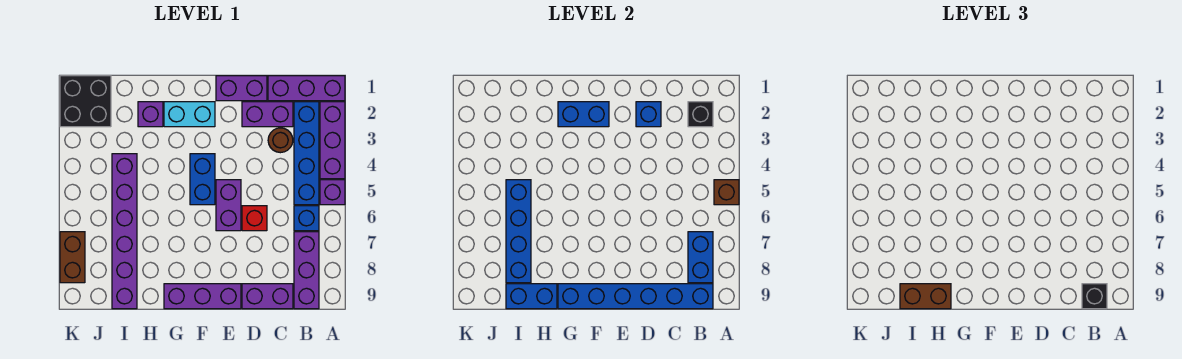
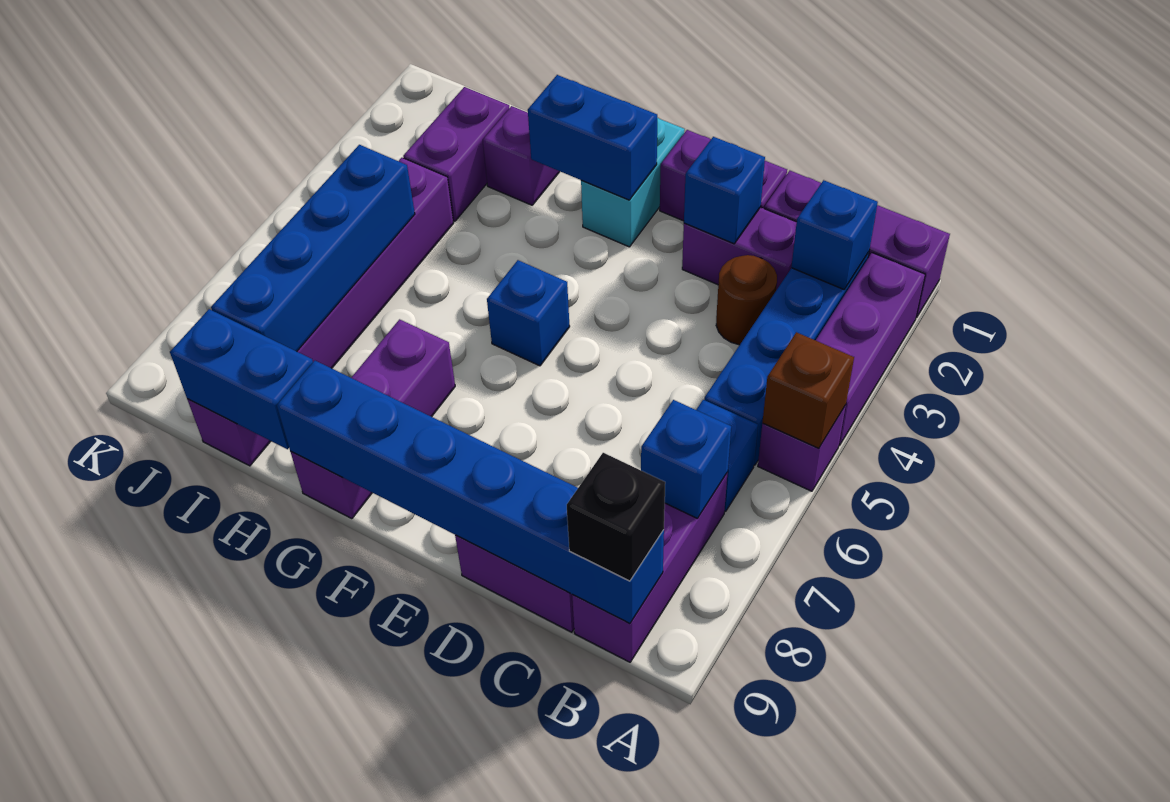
black brick B2 level 2 -> blue brick B2 level 2
blue brick B7:B8 level 2 -> blue brick B7 level 2
red brick D6 level 1 -> none
purple brick E5:E6 level 1 -> purple brick I2:I3 level 1
purple brick E9:G9 level 1 -> purple brick G7:G9 level 1
cyan brick F2:G2 level 1 -> cyan brick F1:F2 level 1
blue brick F4:F5 level 1 -> blue brick F5 level 1
brown brick H9:I9 level 3 -> none
black brick J1:K2 level 1 -> none
brown brick K7:K8 level 1 -> none

